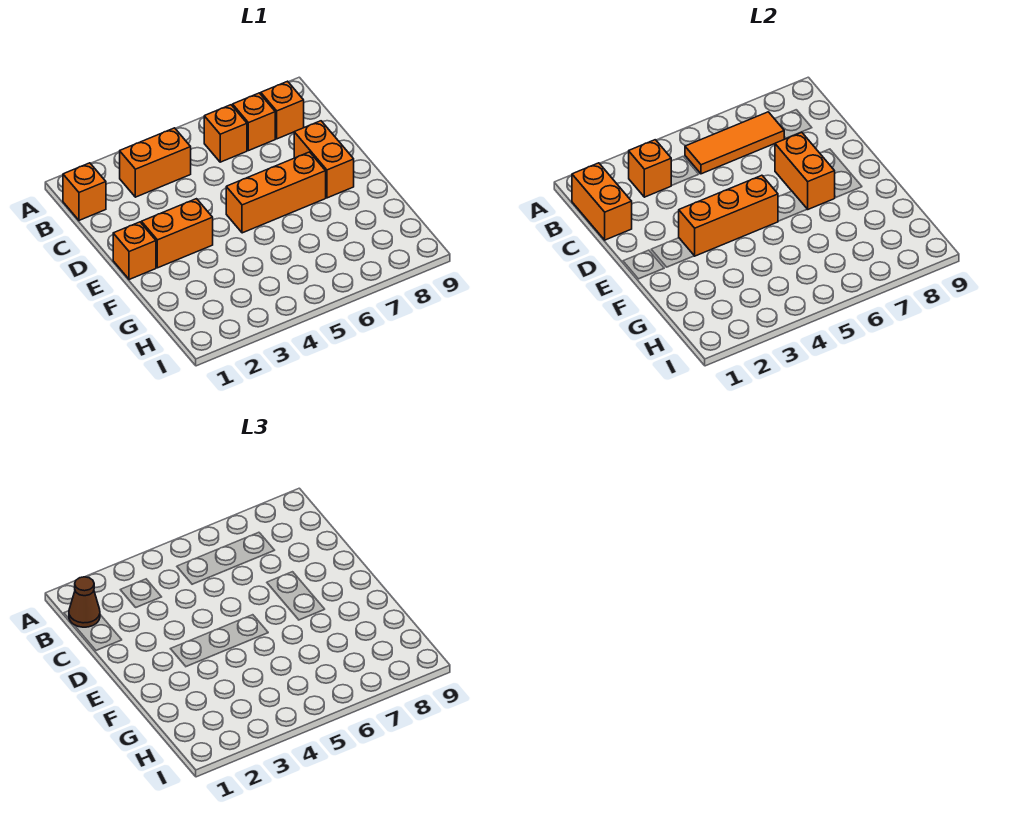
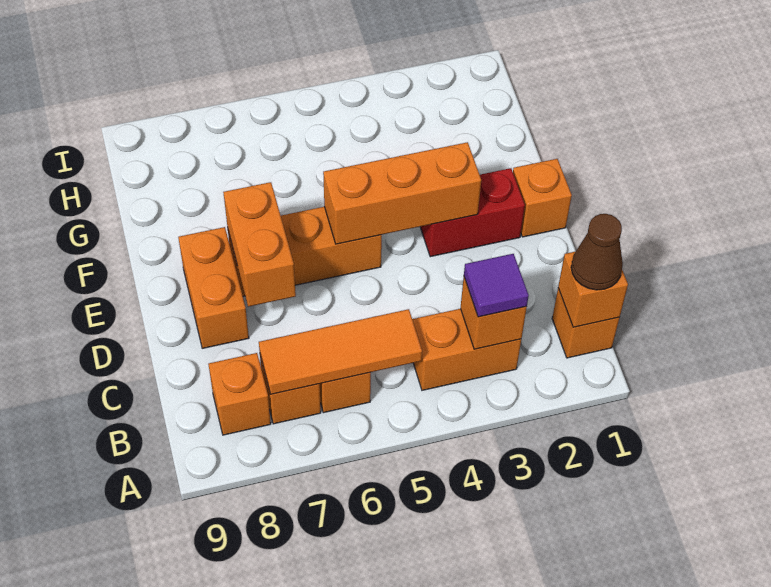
orange brick B1:C1 level 2 -> orange brick B1 level 2
none -> purple tile B3 level 3
orange brick E2:E3 level 1 -> red brick E2:E3 level 1

